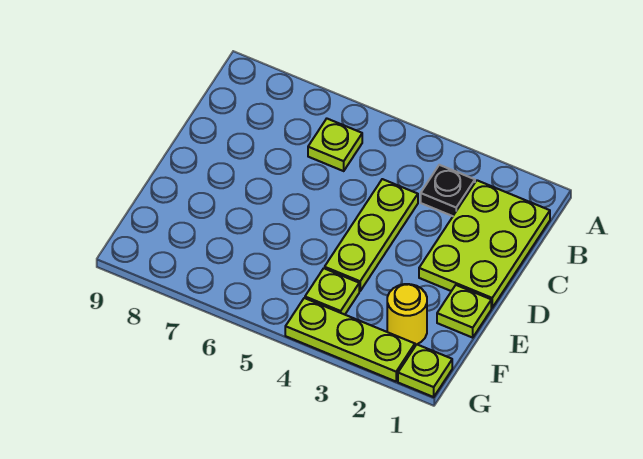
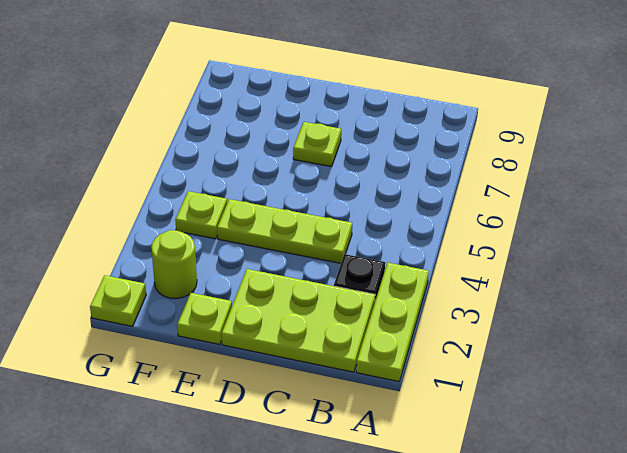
lime plate B6 level 1 -> lime plate D7 level 1
yellow round brick F2 level 1 -> lime round brick F2 level 1
lime plate G2:G4 level 1 -> lime plate A1:A3 level 1

